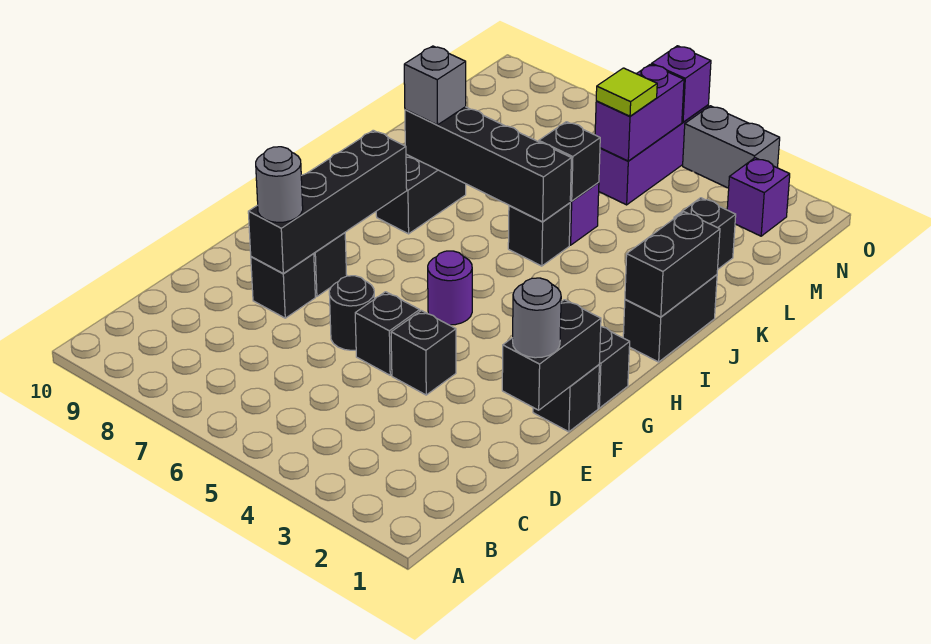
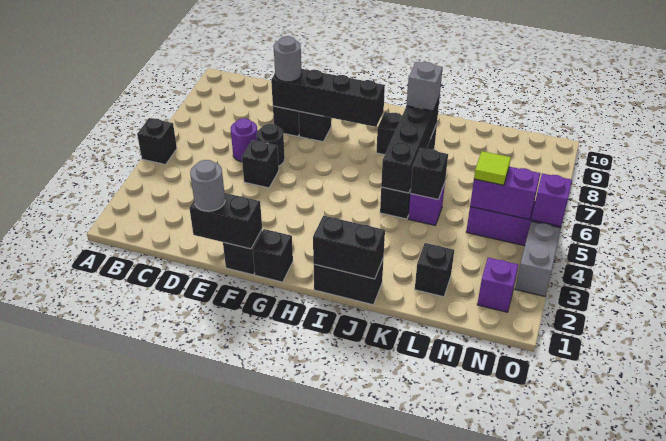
black brick E4 level 1 -> black brick A5 level 1
purple round brick G5 level 1 -> purple round brick D6 level 1

